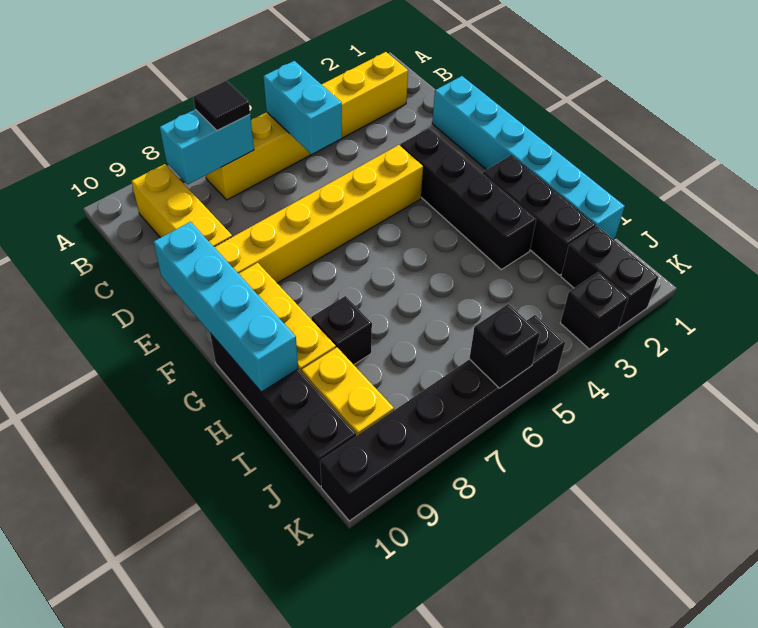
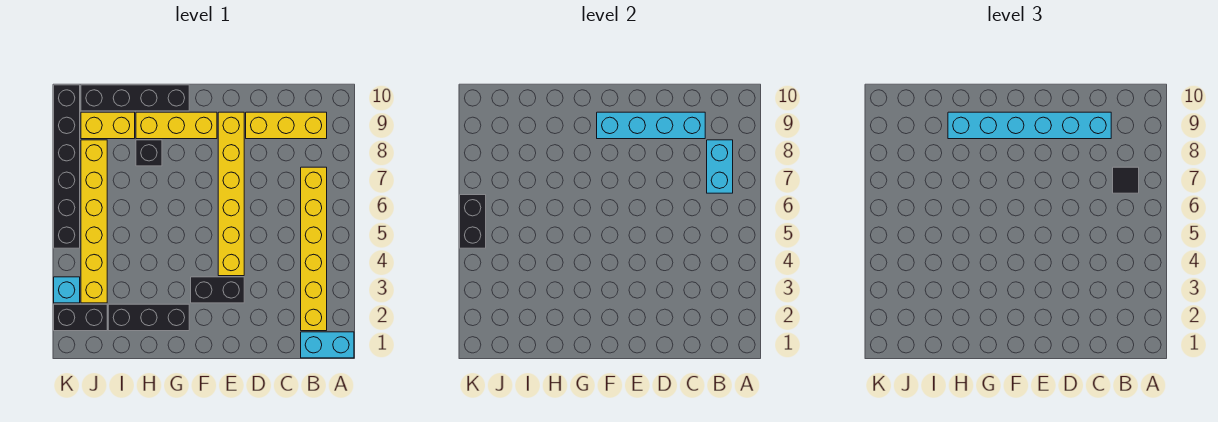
cyan brick B5:C5 level 2 -> cyan brick A1:B1 level 1
cyan brick D1:I1 level 1 -> cyan brick C9:H9 level 3
black brick E3:H3 level 1 -> black brick E3:F3 level 1
cyan brick E10:H10 level 2 -> cyan brick C9:F9 level 2
none -> yellow brick J3:J8 level 1
black brick K3 level 1 -> cyan brick K3 level 1
black brick K6 level 2 -> black brick K5:K6 level 2

